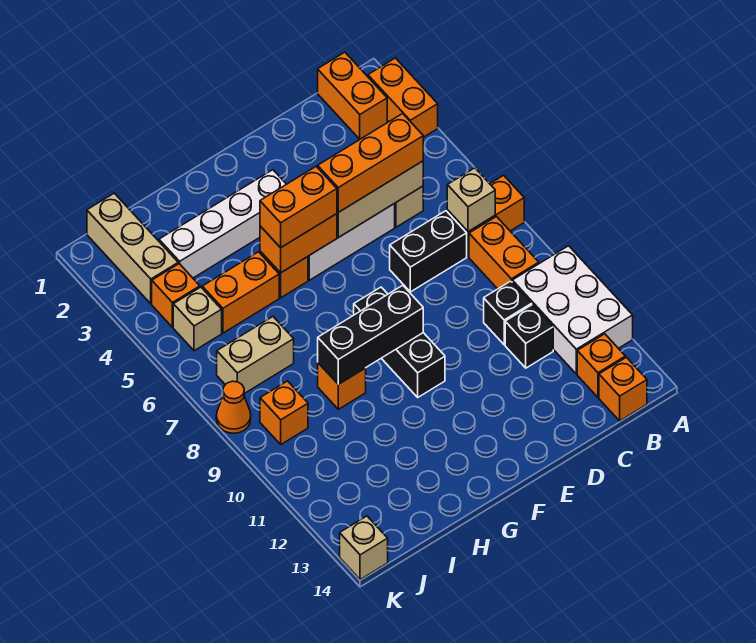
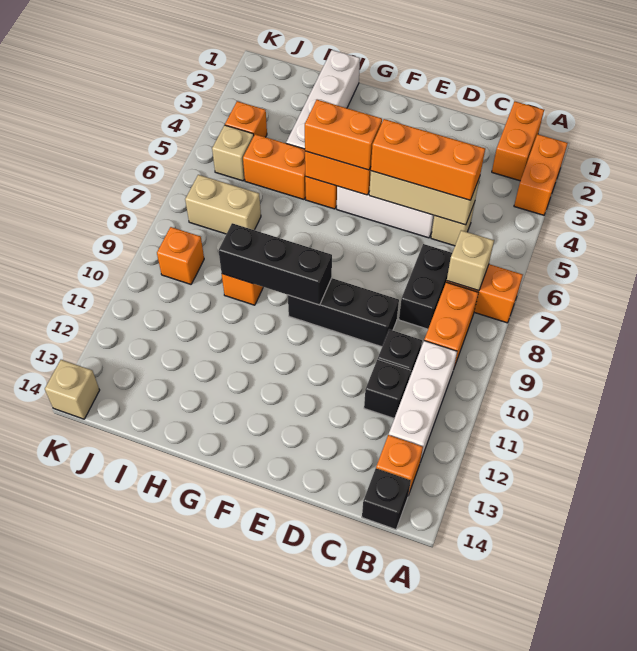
white brick A10:B12 level 1 -> white brick B10:B12 level 1
orange brick B14 level 1 -> black brick B14 level 1
black brick C7:D7 level 1 -> black brick C7:C8 level 1
white brick F3:I3 level 1 -> white brick H1:H4 level 1
black brick F8:F10 level 1 -> black brick D9:F9 level 1
tan brick J1:J3 level 1 -> none
orange cone K8 level 1 -> none

